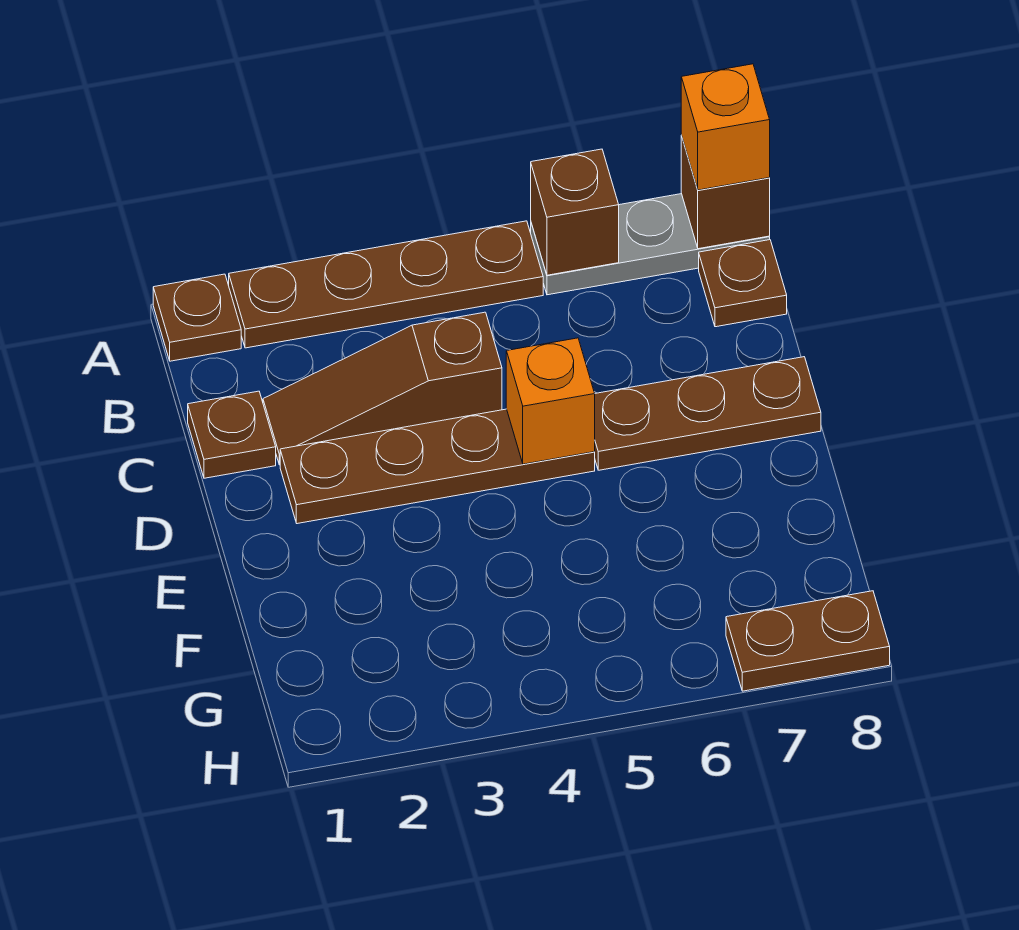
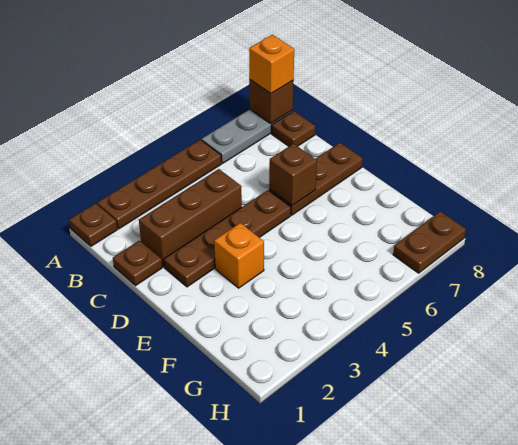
brown brick A6 level 2 -> brown brick D6 level 2
brown slope C2:C4 level 1 top 4 -> brown brick C2:C4 level 1
orange brick D5 level 2 -> orange brick E3 level 1

